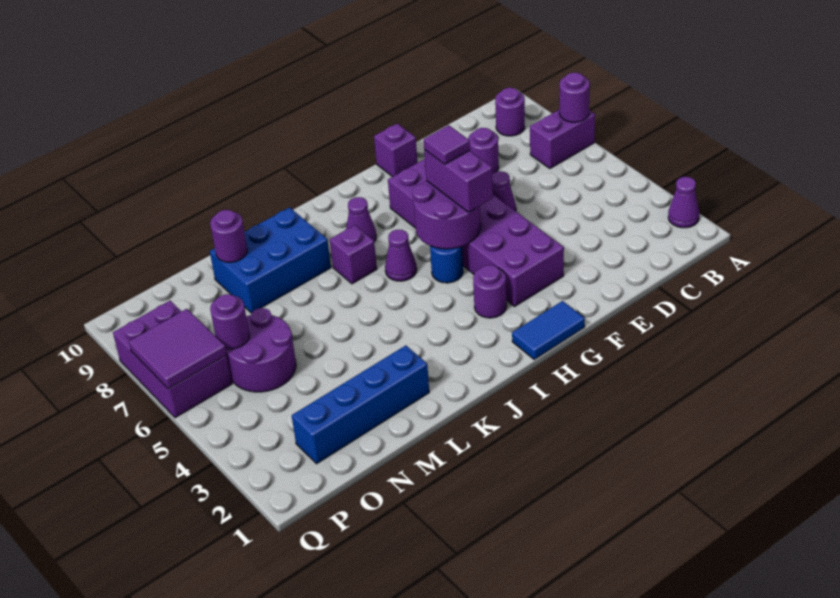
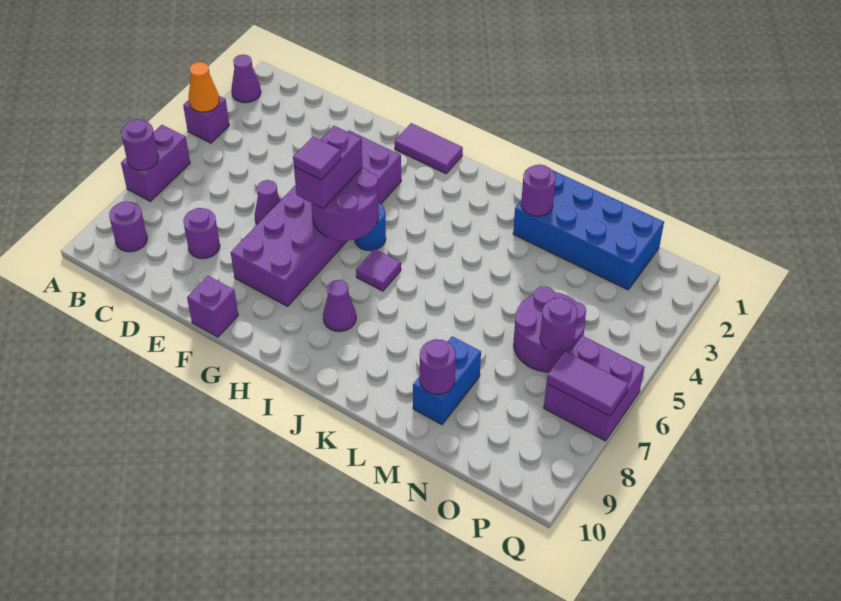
none -> orange cone A4 level 2
purple brick A7:B7 level 1 -> purple brick A6:A7 level 1
blue tile G1:H1 level 1 -> purple tile G1:H1 level 1
purple round brick H3 level 1 -> purple round brick L2 level 2
purple cone I6 level 1 -> purple tile I6 level 1
purple brick J7 level 1 -> purple brick A4 level 1
blue brick K8:M9 level 1 -> blue brick M8:M9 level 1
blue brick L2:O2 level 1 -> blue brick L1:O2 level 1
purple brick P6:Q8 level 1 -> purple brick P6:Q7 level 1
purple tile P6:Q7 level 2 -> purple tile P7:Q7 level 2

